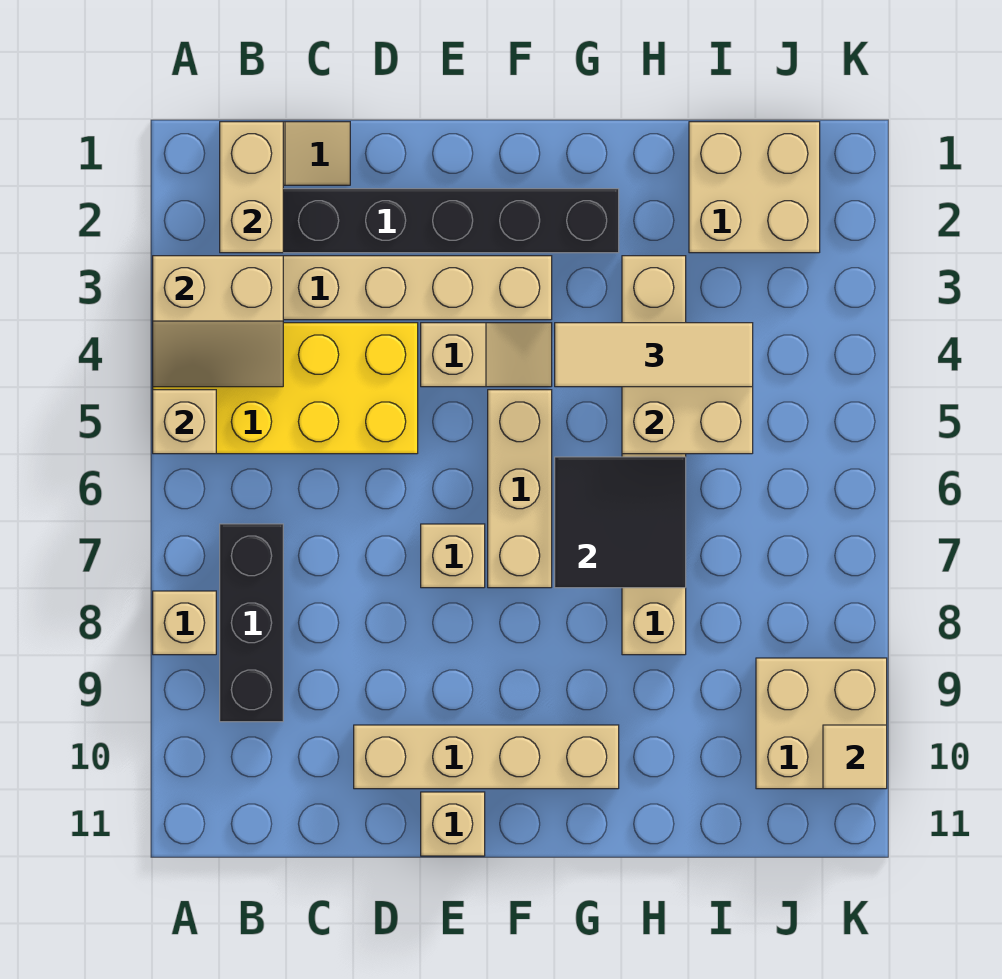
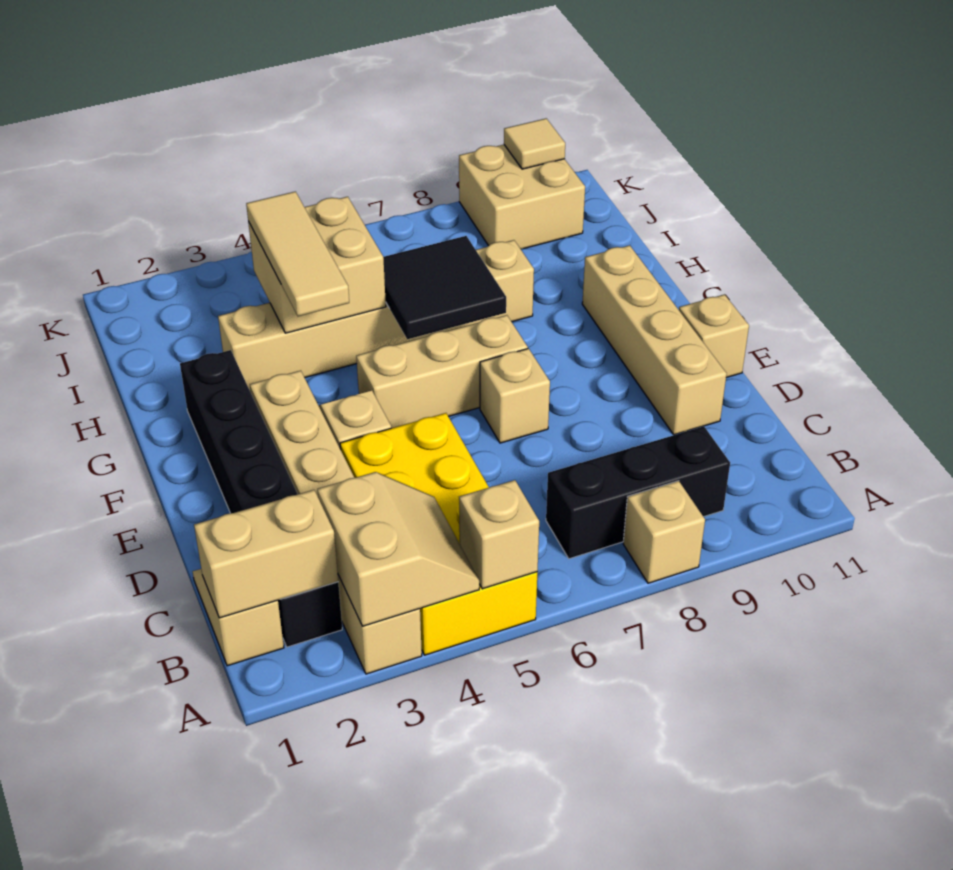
tan brick I1:J2 level 1 -> none

